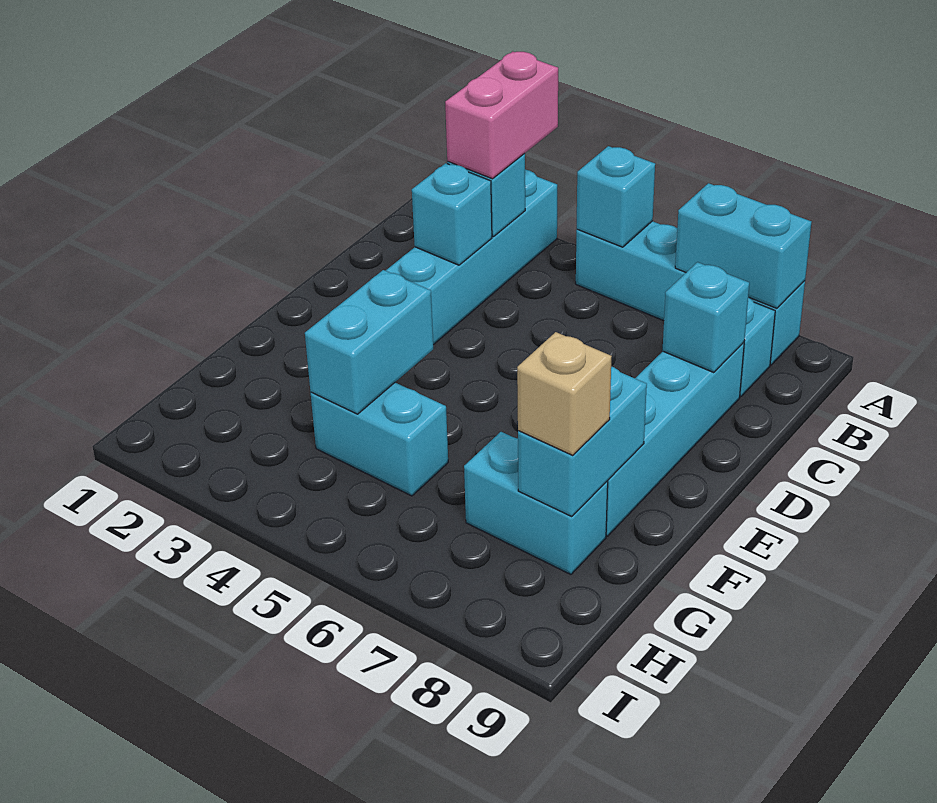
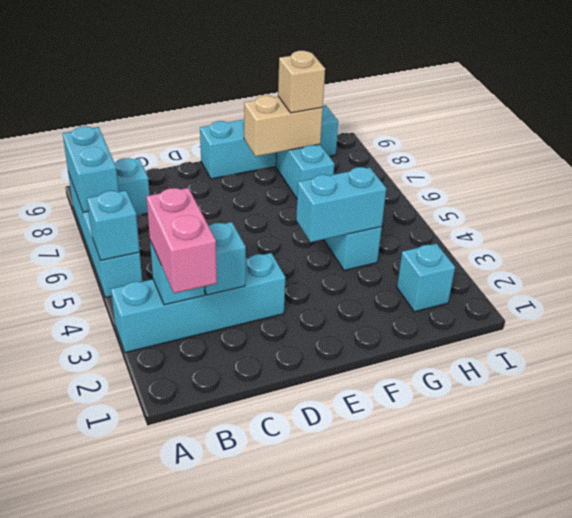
pink brick A3:B3 level 3 -> pink brick B2:B3 level 3
cyan brick C8:F8 level 1 -> cyan brick E9:H9 level 1
cyan brick C8 level 2 -> cyan brick H2 level 1
cyan brick F8:G8 level 2 -> tan brick F8:G8 level 2

